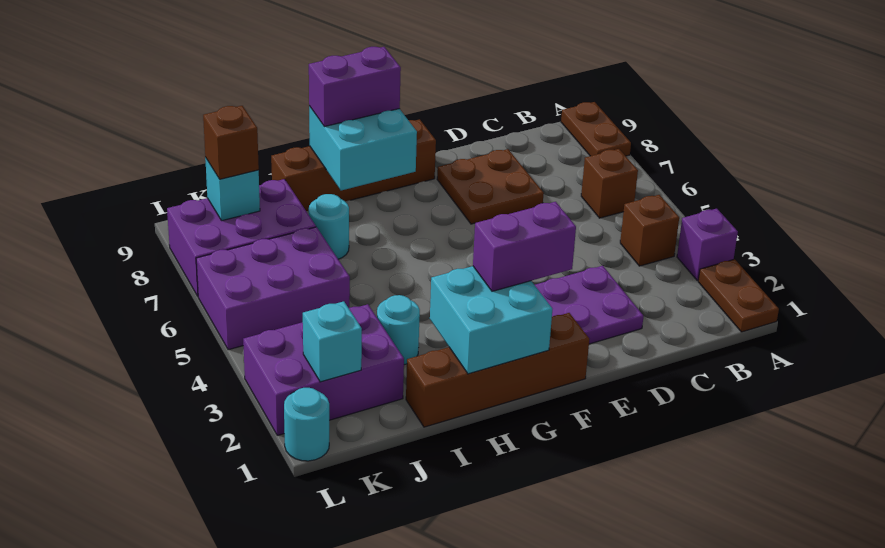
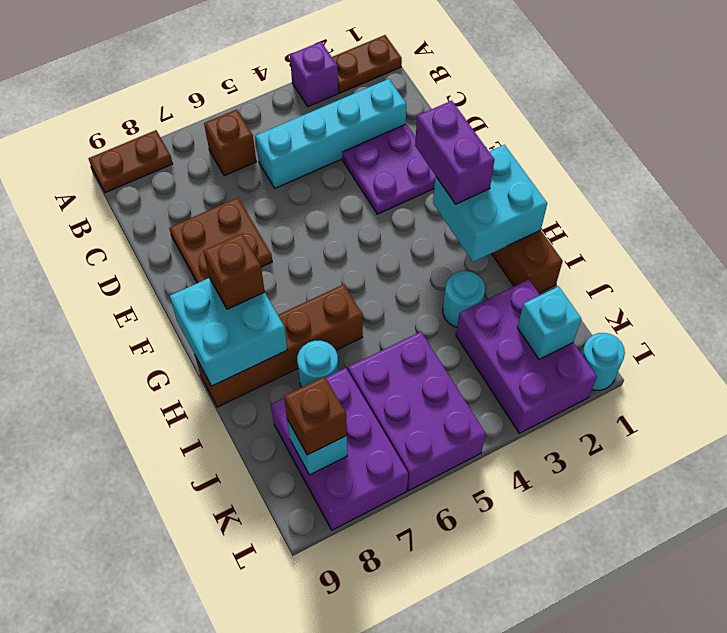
brown brick B4 level 1 -> brown brick G8 level 3
none -> cyan brick C2:C5 level 1
brown brick F9:I9 level 1 -> brown brick H6:H9 level 1
purple brick G9:H9 level 3 -> none

